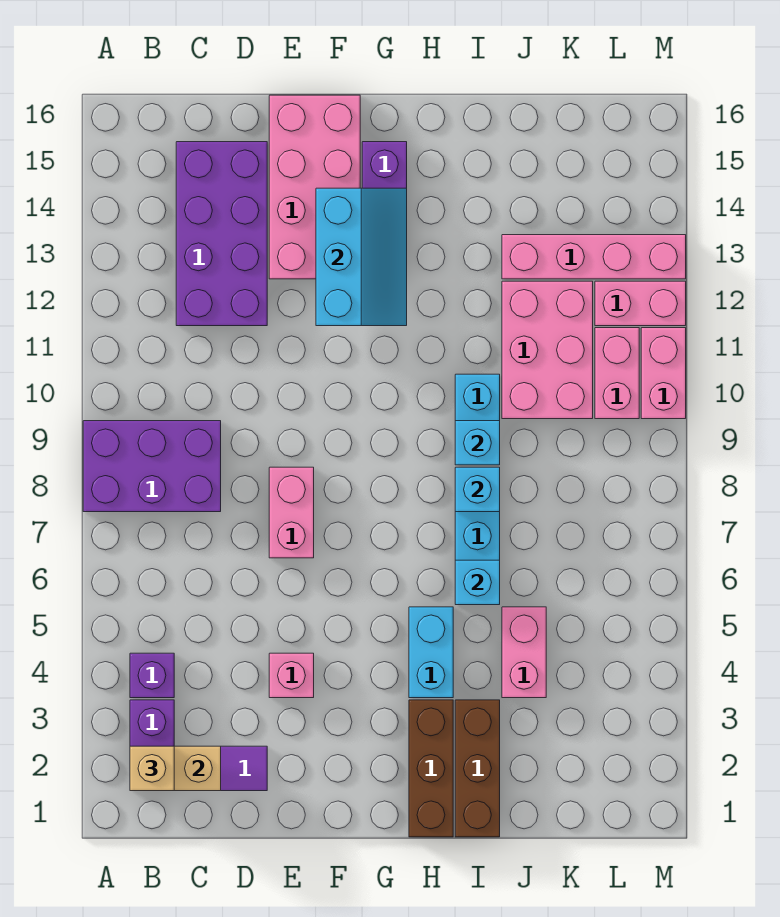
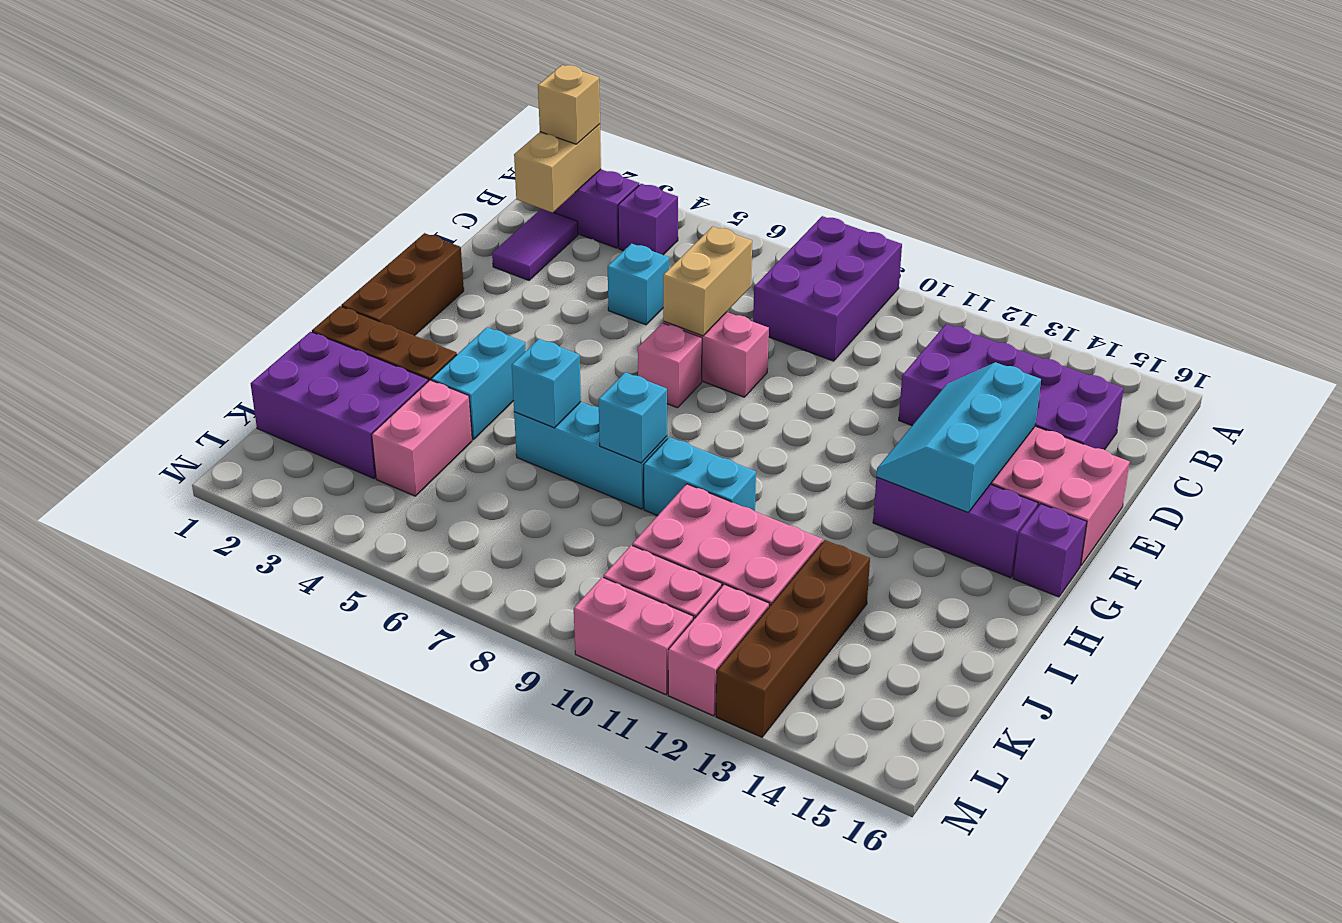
none -> tan brick D7:E7 level 2
pink brick E4 level 1 -> pink brick F7 level 1
cyan slope F12:G14 level 2 top F -> cyan slope E13:G14 level 2 top 14
none -> purple brick G16 level 1
brown brick H1:H3 level 1 -> brown brick F1:H1 level 1
cyan brick H4:H5 level 1 -> cyan brick H4:I4 level 1
cyan brick I9 level 2 -> cyan brick D5 level 1
none -> purple brick J1:K3 level 1
pink brick J4:J5 level 1 -> pink brick J4:K4 level 1
pink brick J13:M13 level 1 -> brown brick J13:M13 level 1

